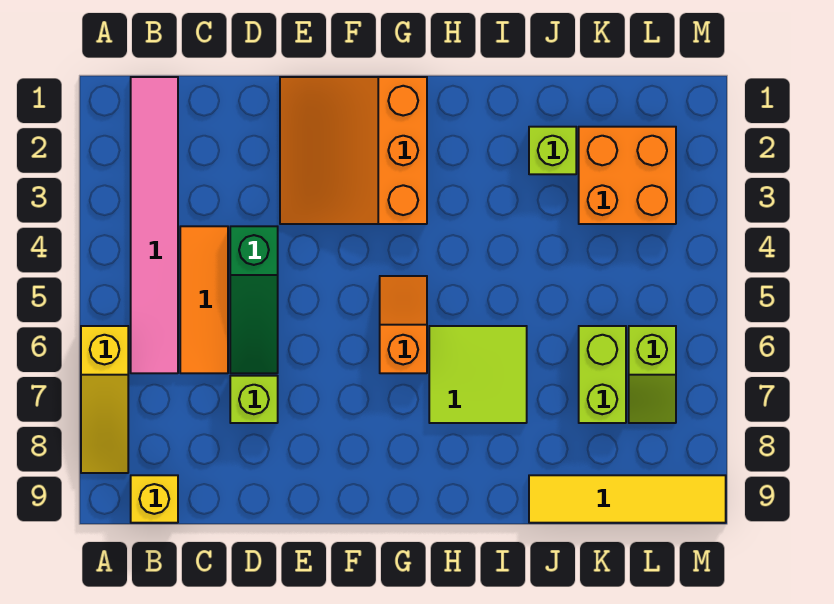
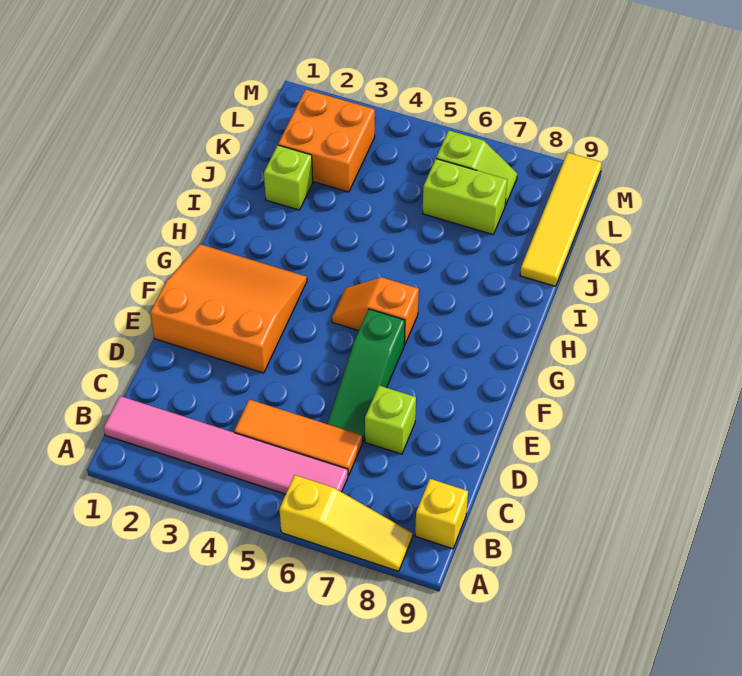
green slope D4:D6 level 1 top 4 -> green slope D6:F6 level 1 top F
orange slope E1:G3 level 1 top G -> orange slope E1:G3 level 1 top E
lime tile H6:I7 level 1 -> none

